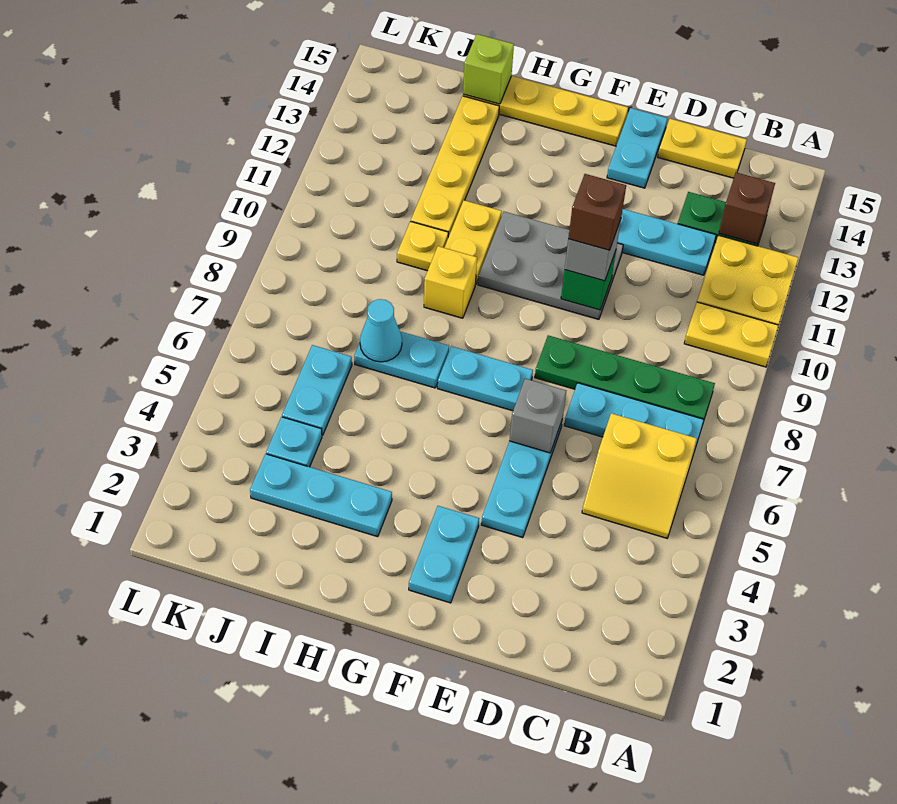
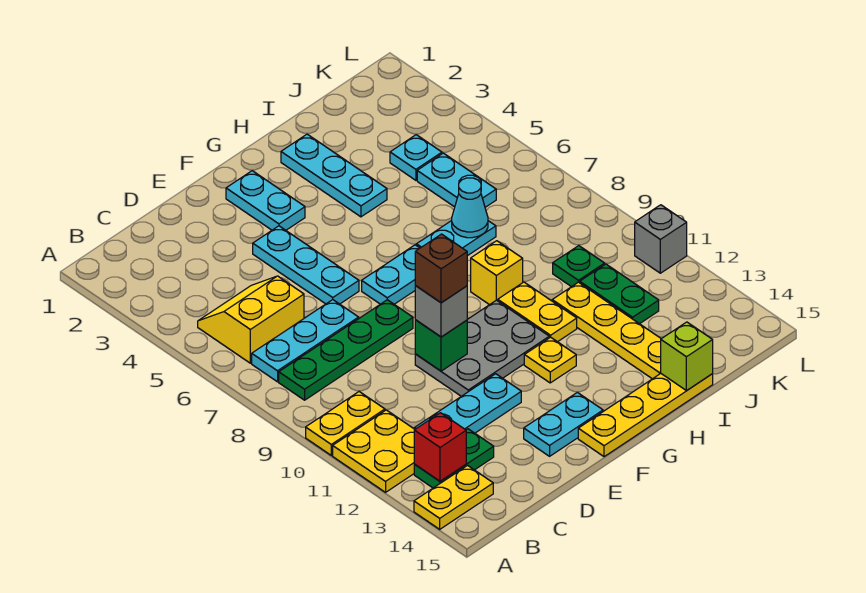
brown brick B13 level 2 -> red brick B13 level 2
yellow plate C15:D15 level 1 -> yellow plate A14:B14 level 1
grey brick E6 level 2 -> grey brick L11 level 1
cyan plate E14:E15 level 1 -> cyan plate E14:F14 level 1
cyan plate H3:J3 level 1 -> cyan plate H2:H4 level 1
yellow plate I10 level 1 -> yellow plate G12 level 1
none -> green plate J10 level 1
none -> green plate J11:J12 level 1

